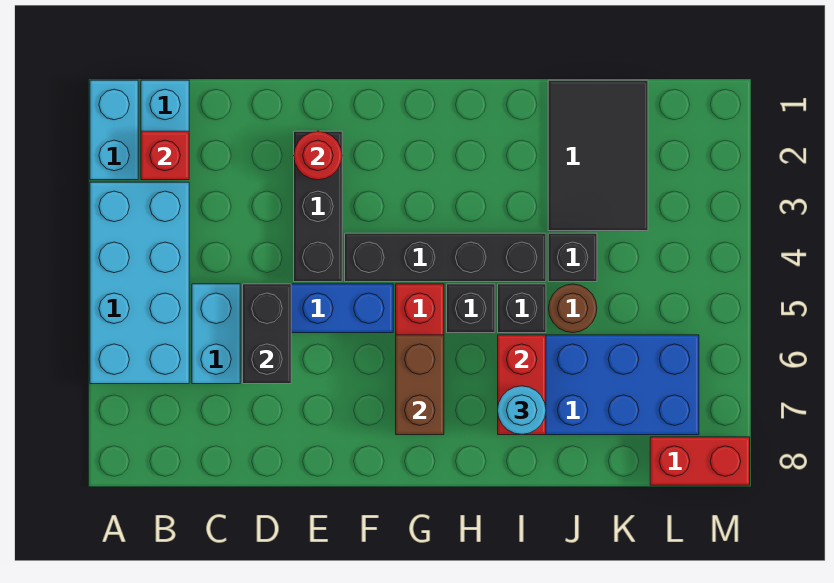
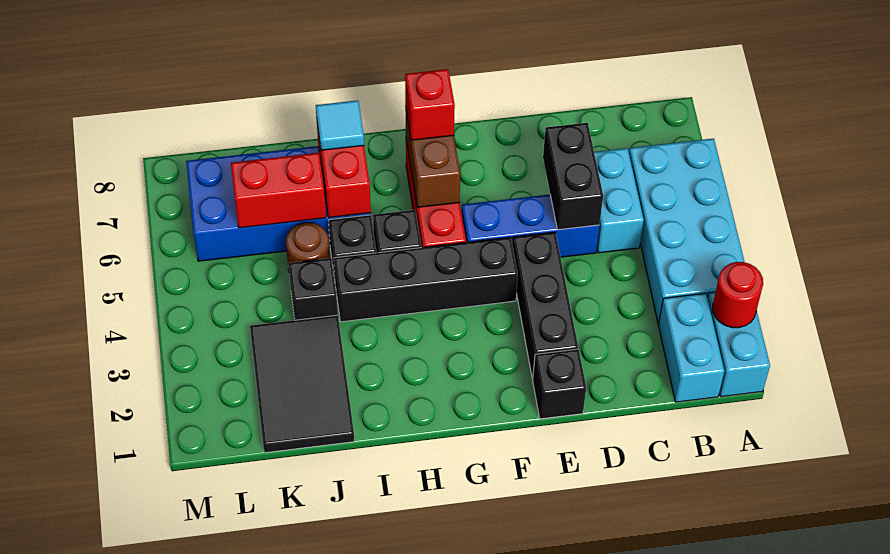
red brick B2 level 2 -> red brick G7 level 3
none -> black brick E1 level 1
red round brick E2 level 2 -> red round brick A2 level 2
cyan round brick I7 level 3 -> cyan tile I7 level 3
red brick L8:M8 level 1 -> red brick J6:K6 level 2

